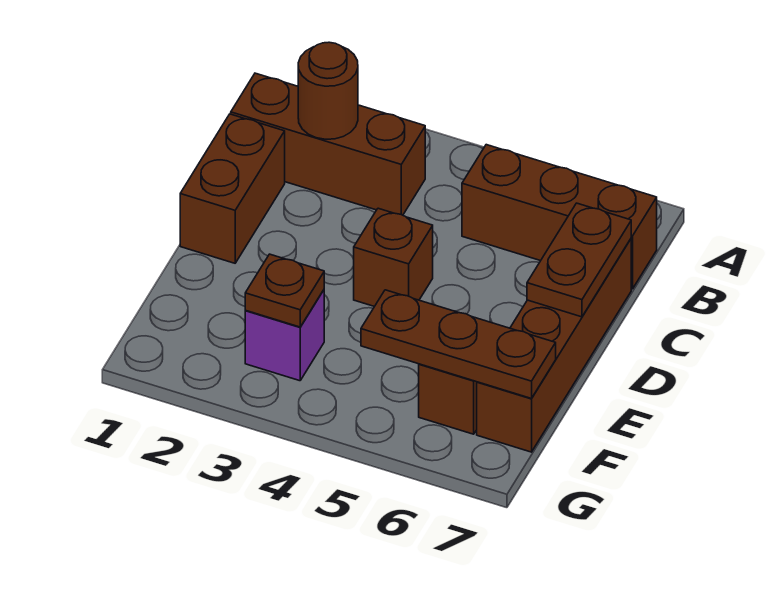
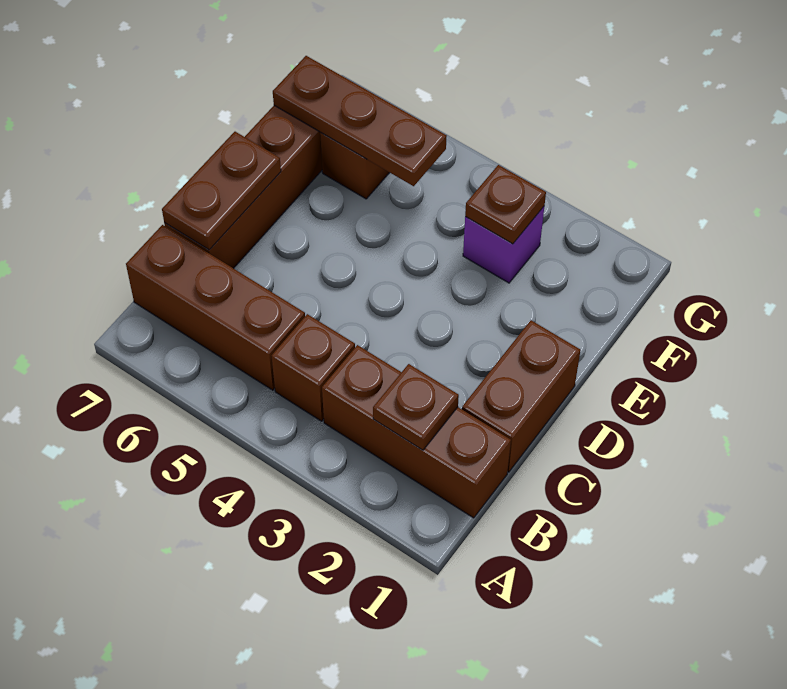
brown round brick B2 level 2 -> brown plate B2 level 2
brown brick D4 level 1 -> brown brick B4 level 1

